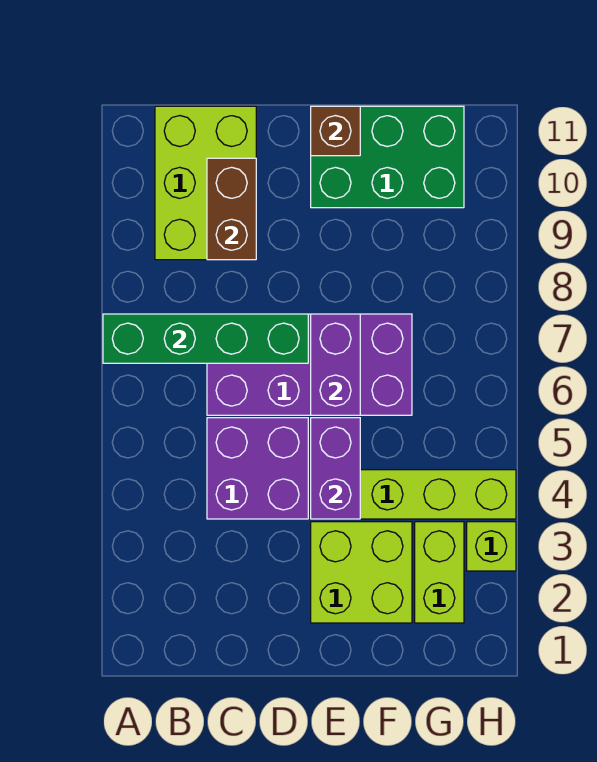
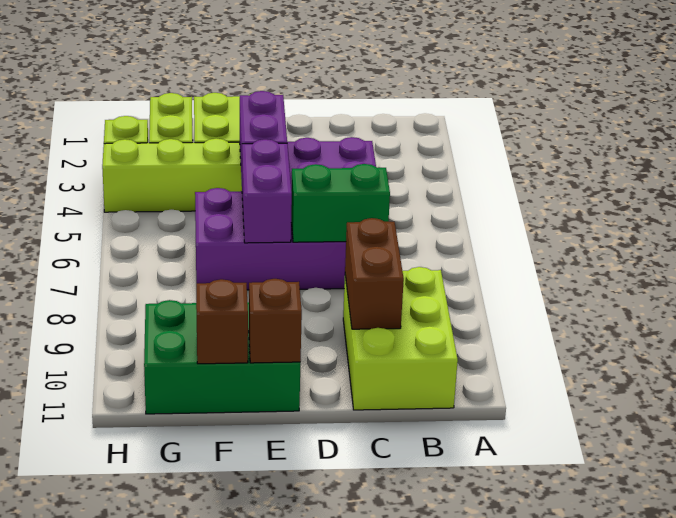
green brick A7:D7 level 2 -> green brick C7:D7 level 2
none -> brown brick F11 level 2

